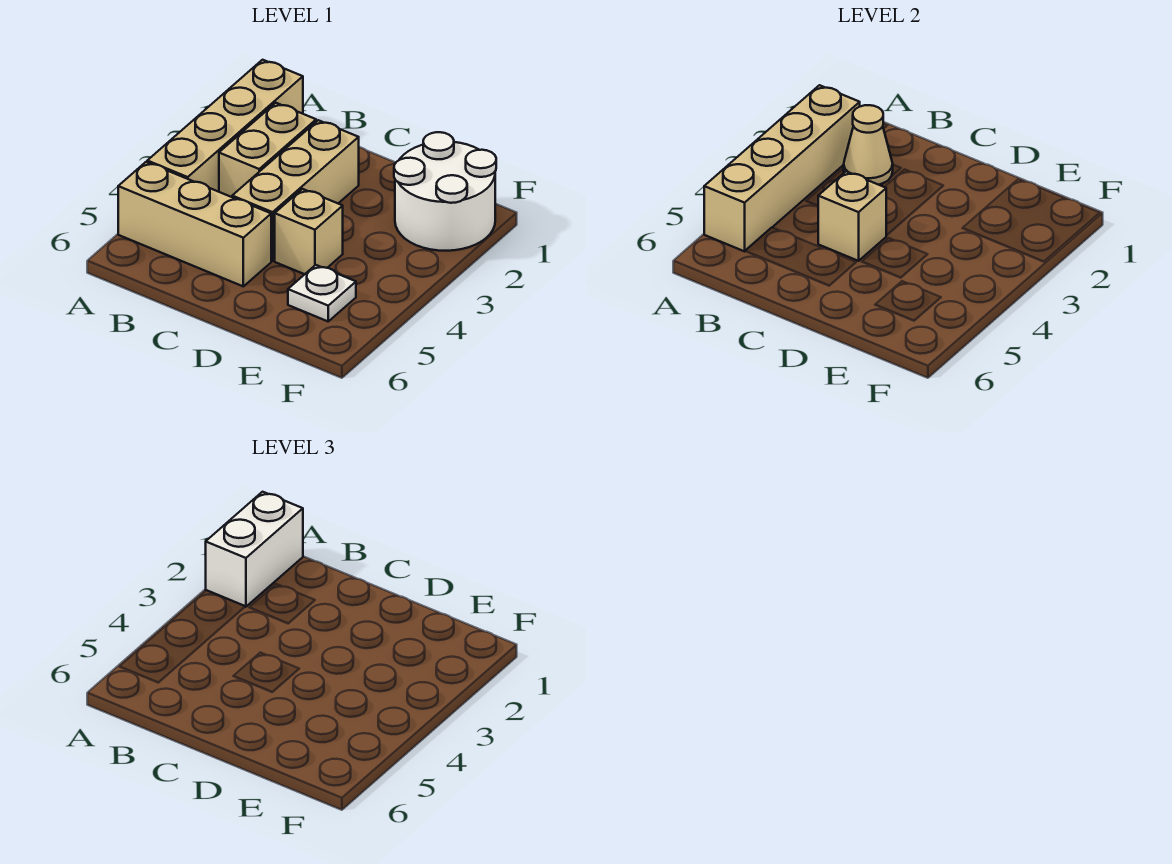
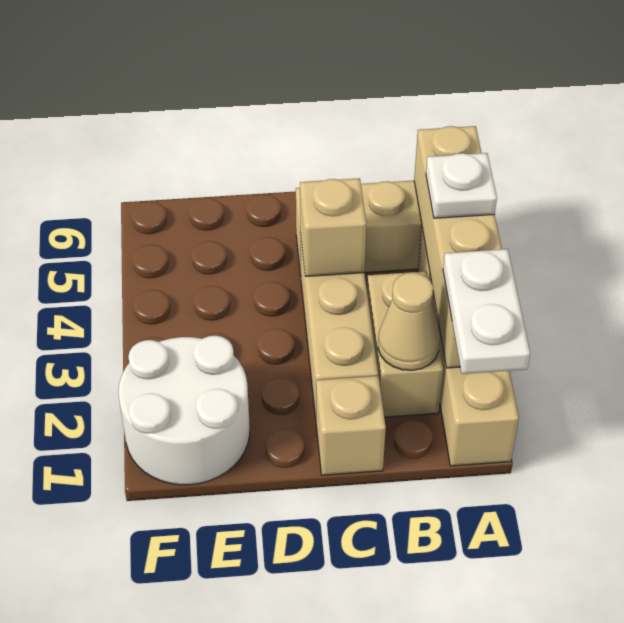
white brick A1:A2 level 3 -> white plate A1:A2 level 3
tan brick D4 level 1 -> tan brick C1 level 1
white plate E5 level 1 -> white plate A4 level 3

